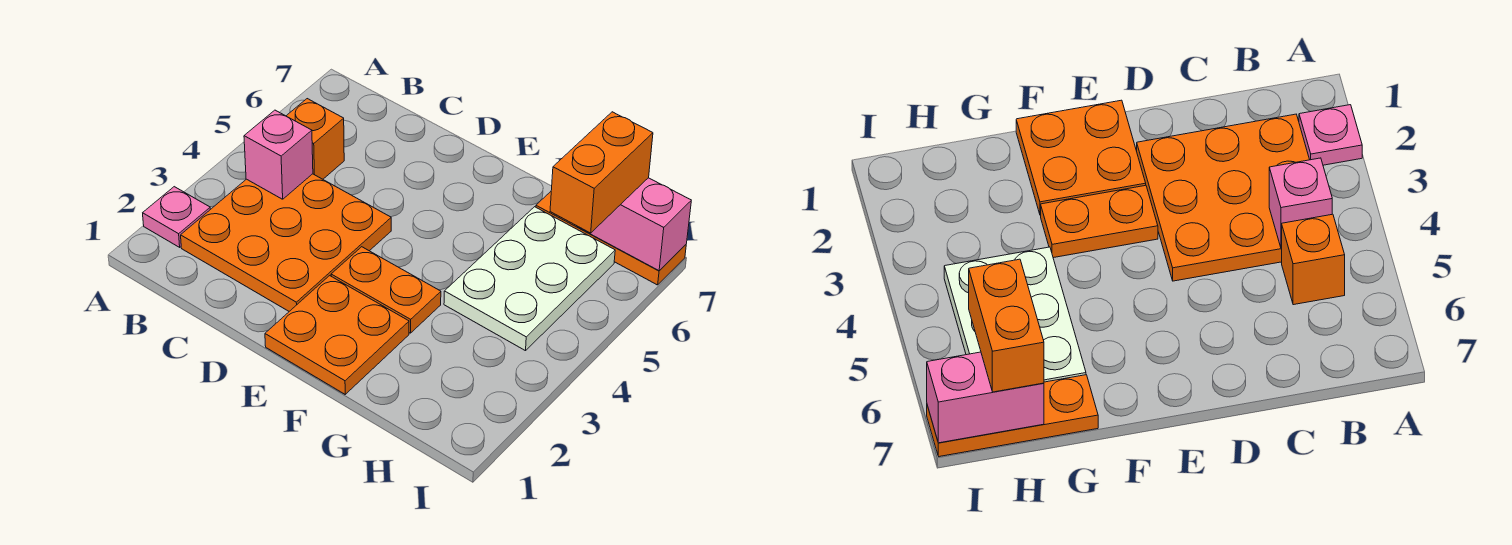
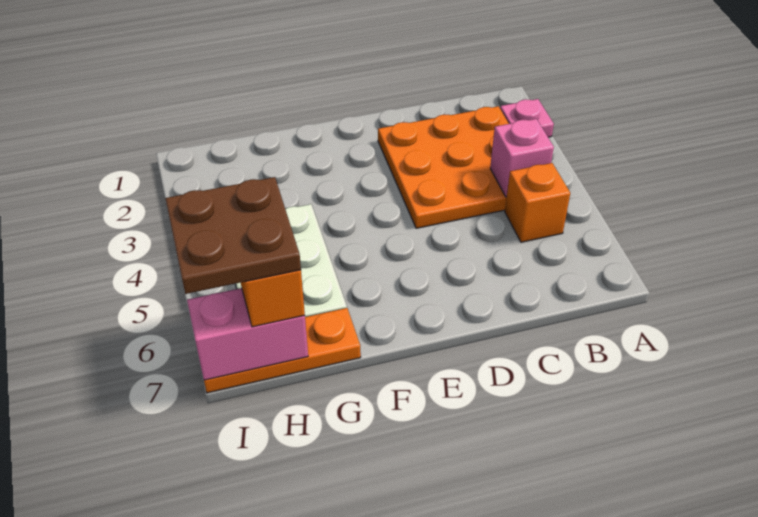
orange plate E1:F2 level 1 -> none
orange plate E3:F3 level 1 -> none
none -> brown plate H6:I7 level 4

